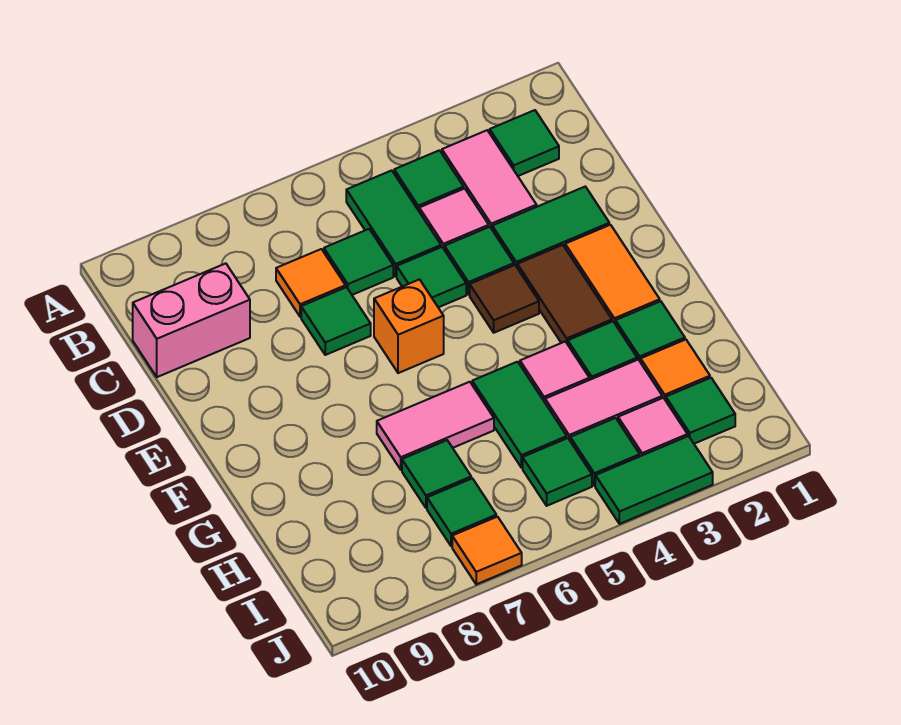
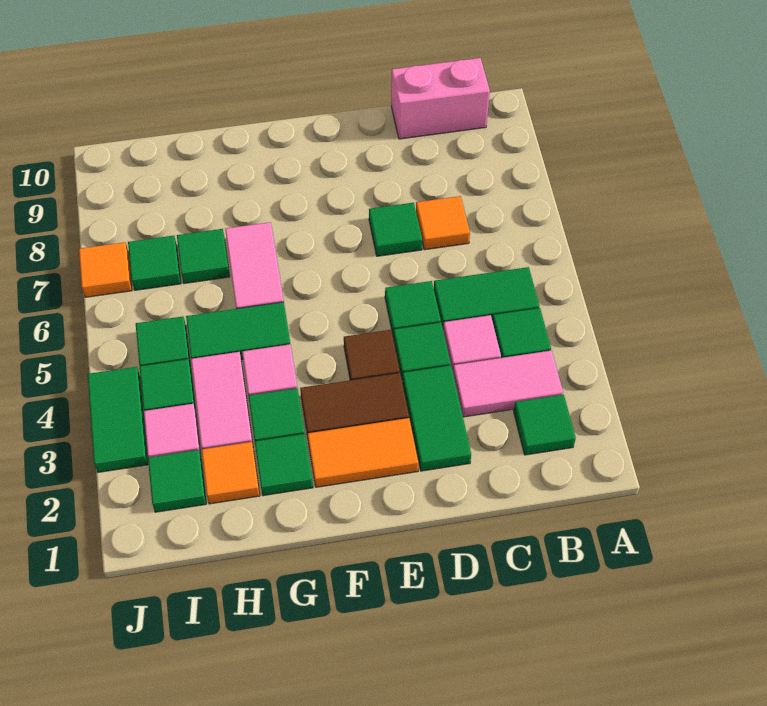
green tile C6 level 1 -> none
pink brick C9:C10 level 1 -> pink brick B10:C10 level 1
orange brick E6 level 1 -> none

